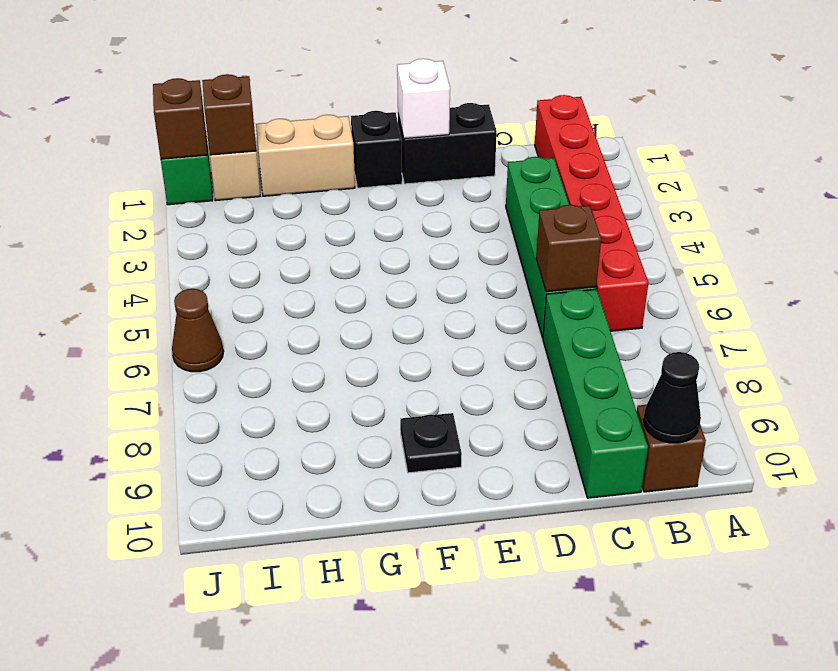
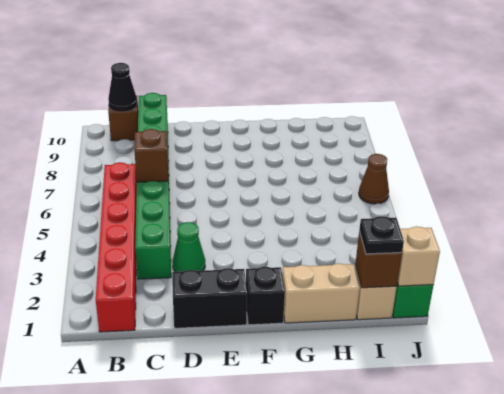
none -> green cone D3 level 1
white brick E1 level 2 -> none
black plate F9 level 1 -> black plate I1 level 3
brown brick J1 level 2 -> tan brick J1 level 2

